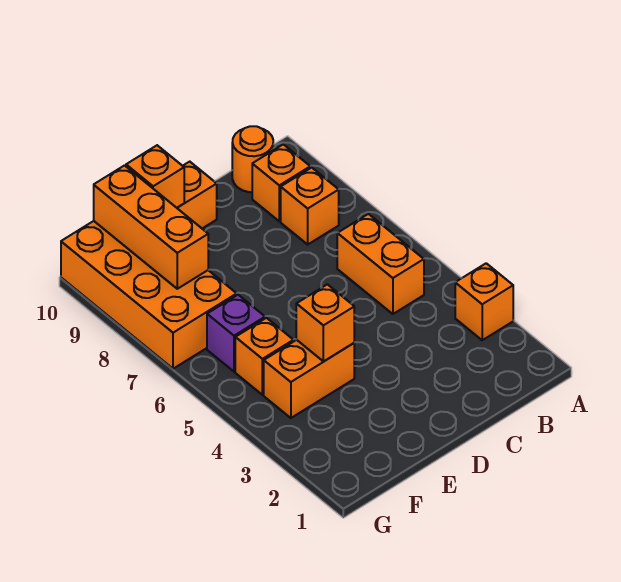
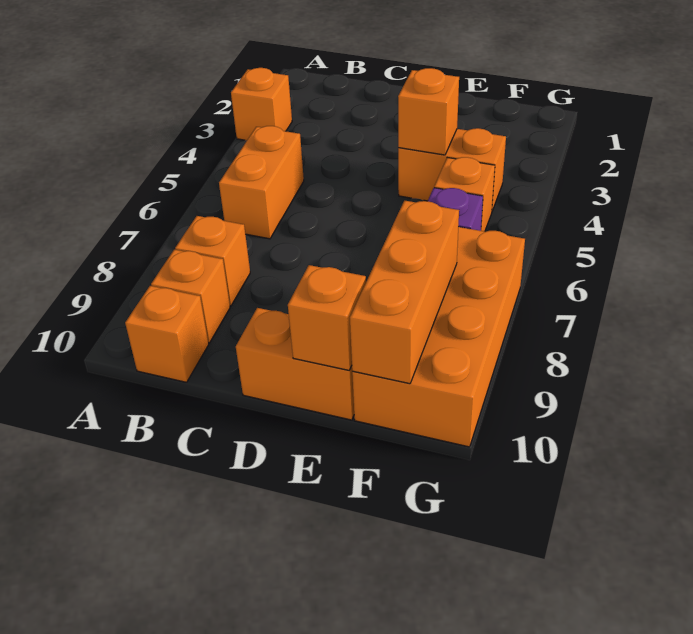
orange round brick B10 level 1 -> orange brick B10 level 1

